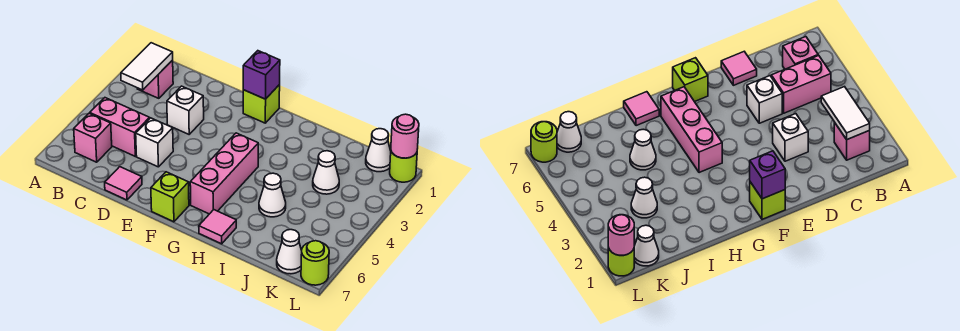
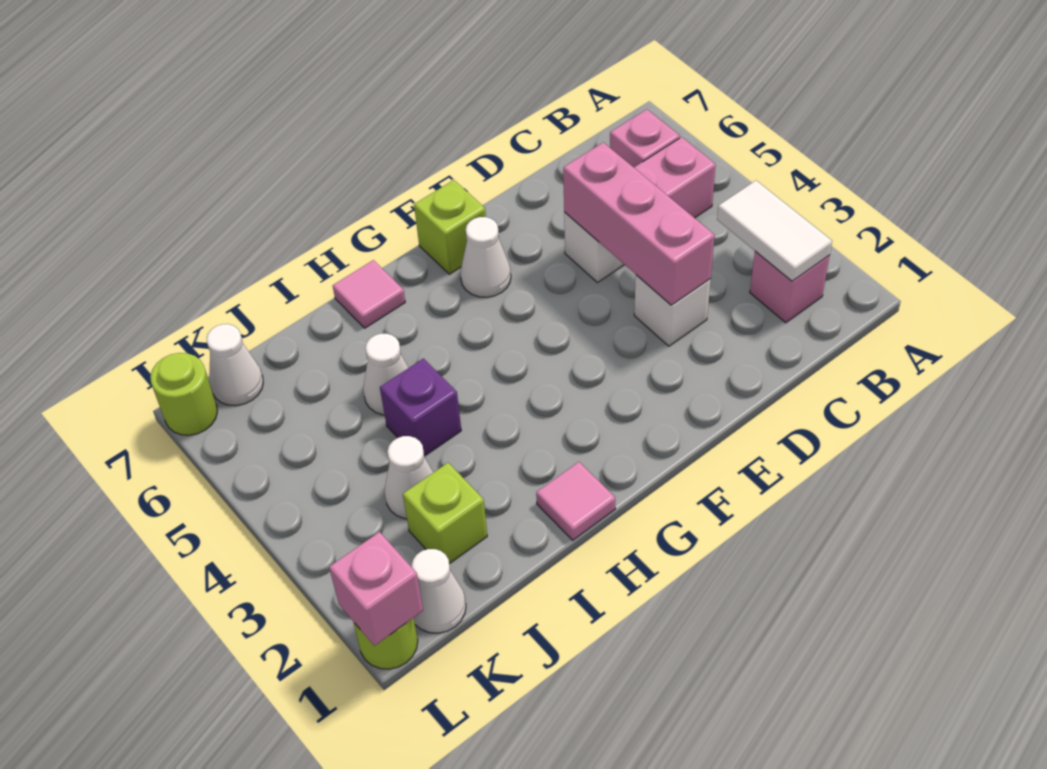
pink tile D7 level 1 -> pink tile H1 level 1
lime brick F1 level 1 -> lime brick J2 level 1
purple brick F1 level 2 -> purple brick I4 level 1
none -> white cone F6 level 1
pink brick G4:G6 level 1 -> pink brick D3:D5 level 2
pink round brick L1 level 2 -> pink brick L1 level 2

